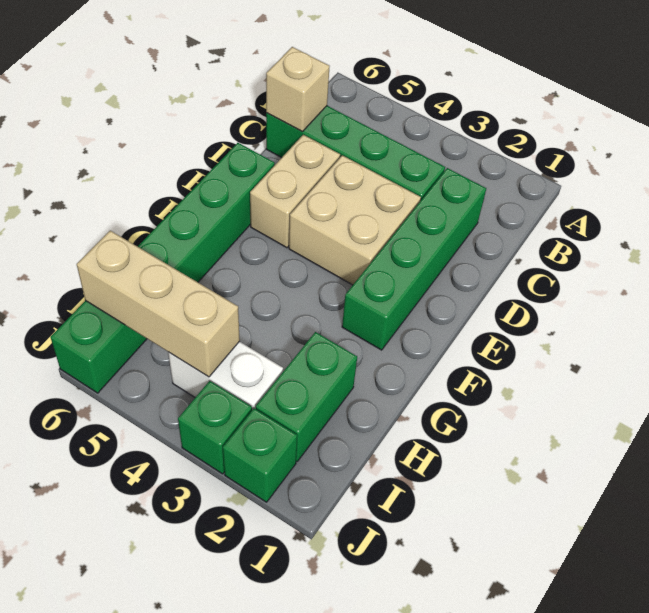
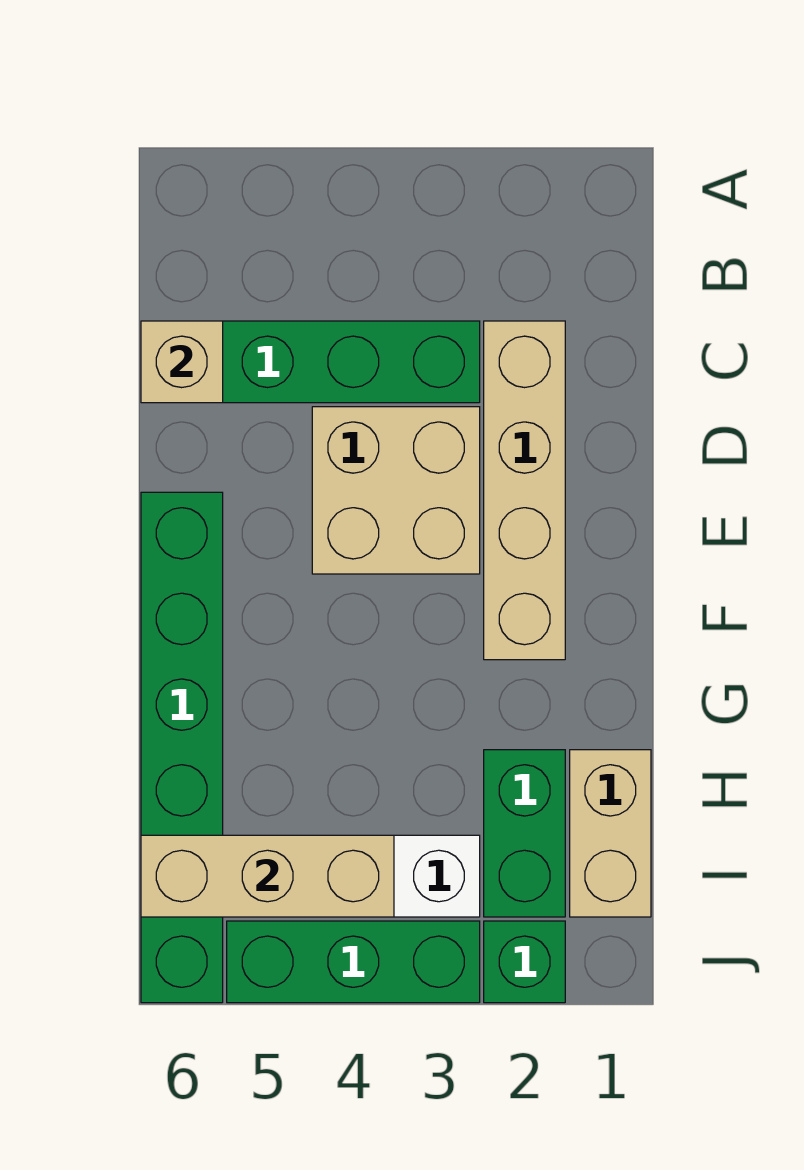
green brick C2:F2 level 1 -> tan brick C2:F2 level 1
tan brick D5:E5 level 1 -> tan brick H1:I1 level 1
green brick J3 level 1 -> green brick J3:J5 level 1

